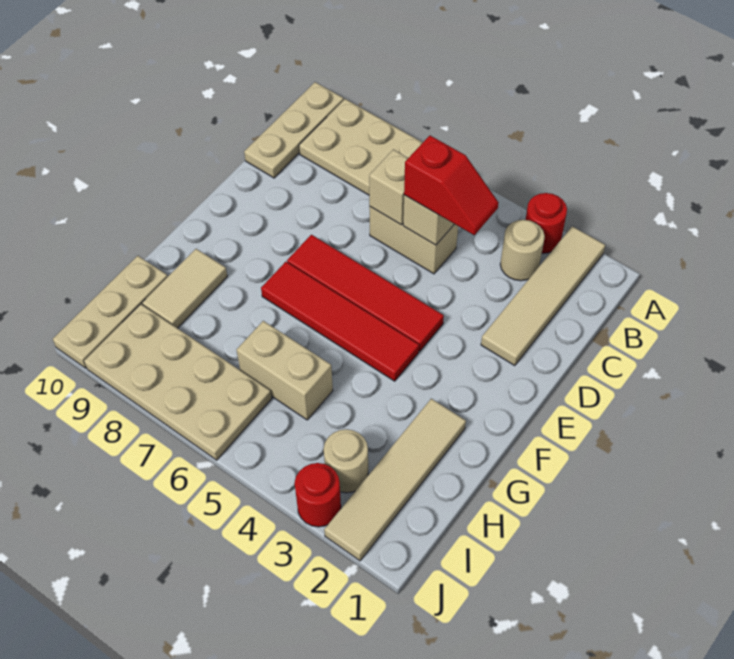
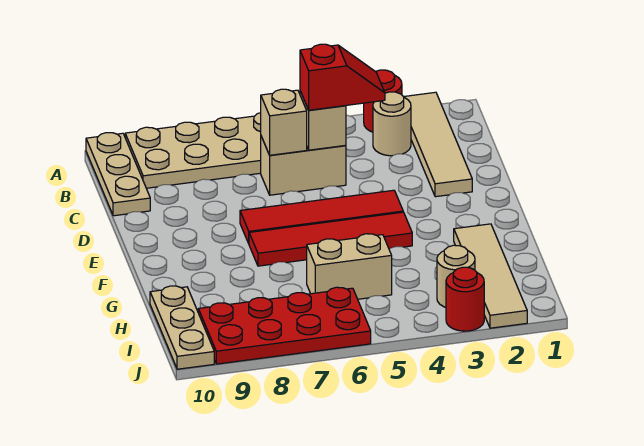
tan tile G9:H9 level 1 -> none
tan plate I6:J9 level 1 -> red plate I6:J9 level 1

